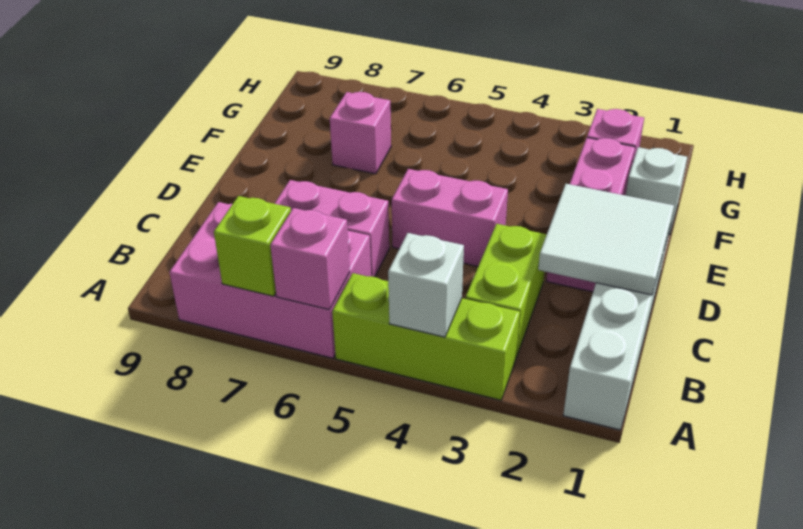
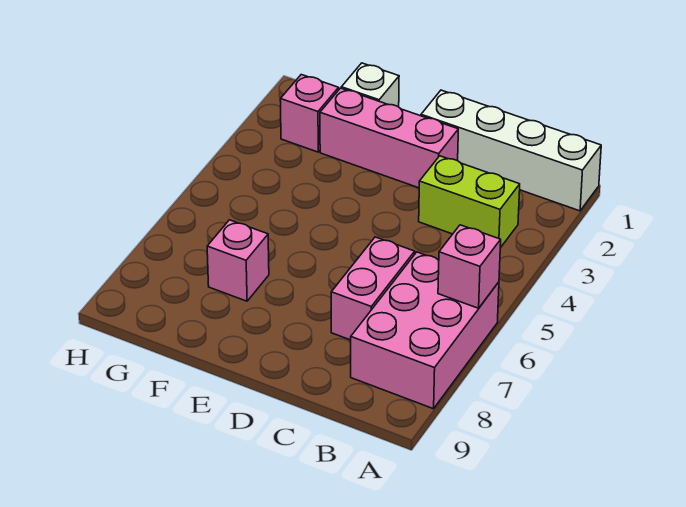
lime brick A3:A5 level 1 -> none
white brick A4 level 2 -> none
lime brick A7 level 2 -> none
white tile C1:D2 level 2 -> none
pink brick D4:D5 level 1 -> none

